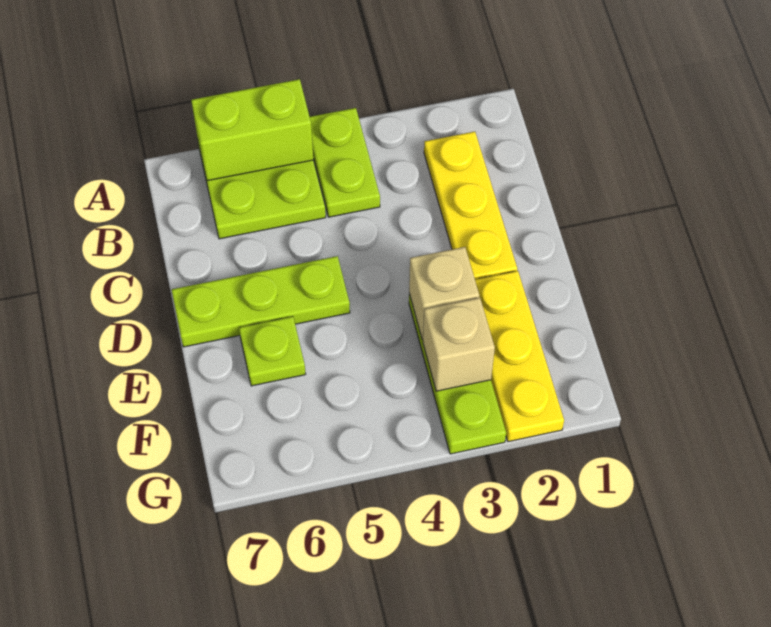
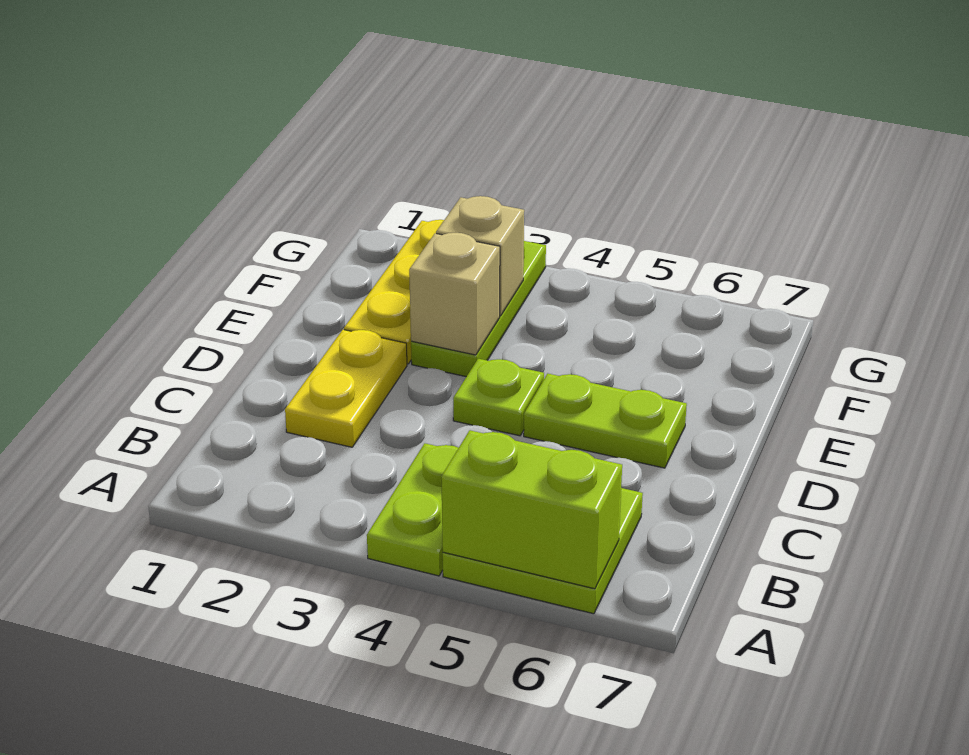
yellow plate B2:D2 level 1 -> yellow plate C2:D2 level 1
lime plate D5:D7 level 1 -> lime plate D5:D6 level 1
lime plate E6 level 1 -> lime plate D4 level 1

